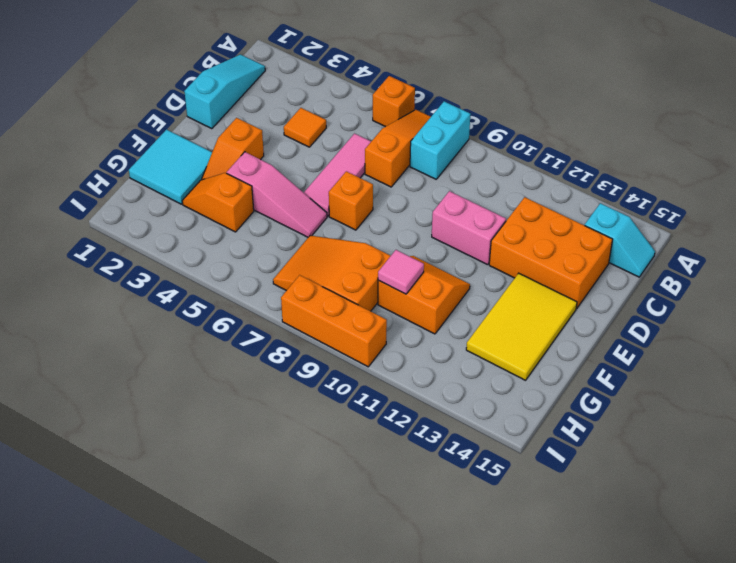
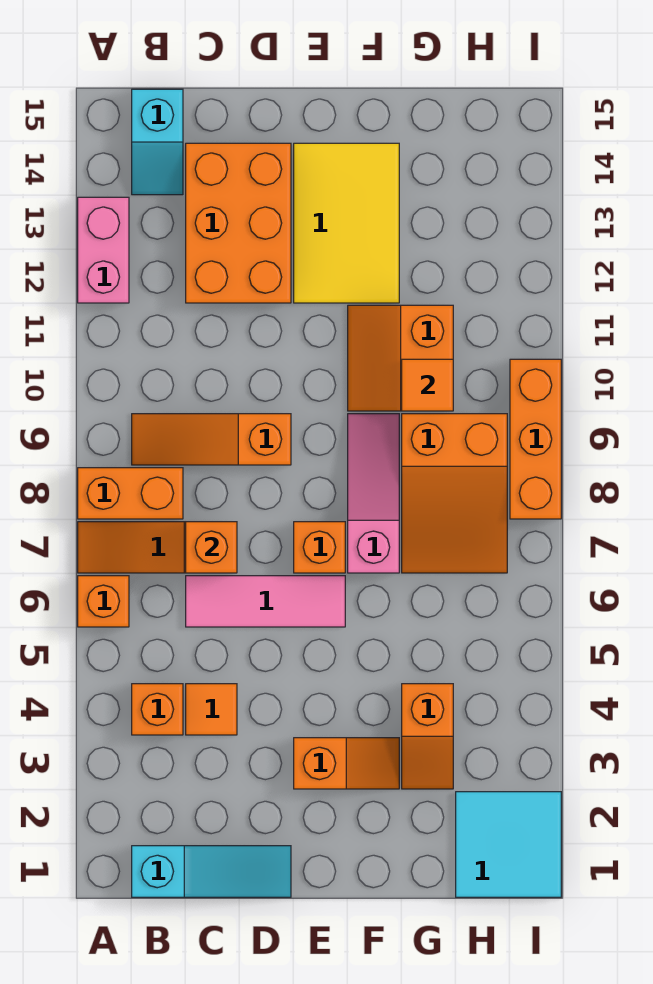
cyan brick A8:B8 level 1 -> orange brick A8:B8 level 1
cyan slope B1:D1 level 1 top D -> cyan slope B1:D1 level 1 top B
none -> orange brick B4 level 1
none -> orange slope B9:D9 level 1 top D
cyan slope B14:B15 level 1 top 14 -> cyan slope B14:B15 level 1 top 15
none -> orange brick C7 level 2
pink brick D10:D11 level 1 -> pink brick A12:A13 level 1
yellow tile E13:G14 level 1 -> yellow tile E12:F14 level 1
cyan tile F1:G2 level 1 -> cyan tile H1:I2 level 1
pink slope F4:F6 level 1 top 4 -> pink slope F7:F9 level 1 top 7
pink tile G10 level 2 -> orange tile G10 level 2

